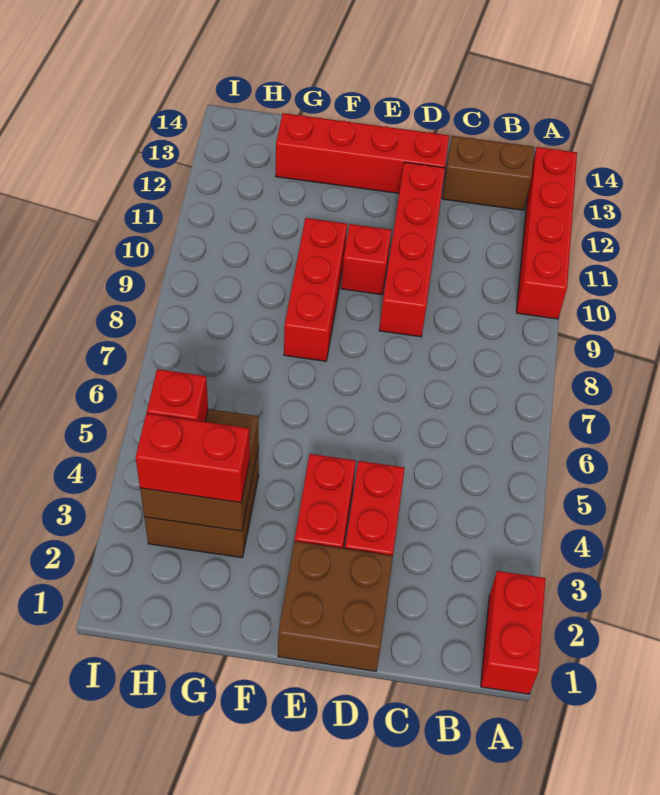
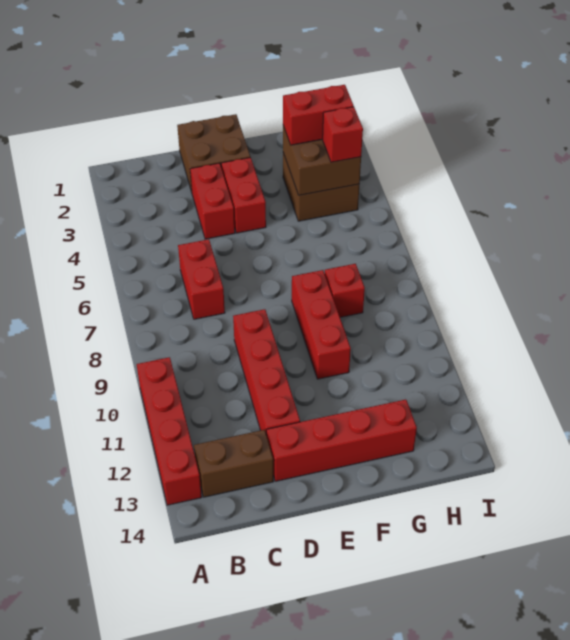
red brick A1:A2 level 1 -> red brick C6:C7 level 1
red brick E10 level 1 -> red brick G8 level 1

